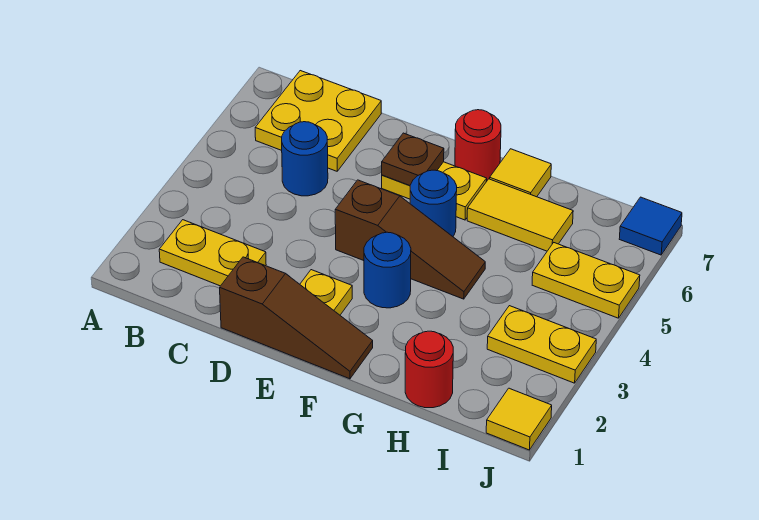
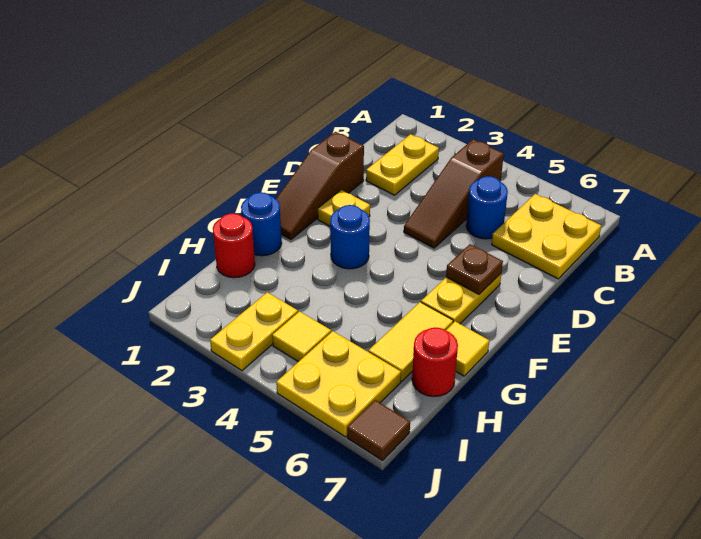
brown slope E4:G4 level 1 top E -> brown slope B4:D4 level 1 top B
blue round brick F5 level 1 -> blue round brick G1 level 1
red round brick F7 level 1 -> red round brick H7 level 1
yellow plate I5:J5 level 1 -> yellow plate I5:J6 level 1
yellow tile J1 level 1 -> yellow tile I4 level 1
blue tile J7 level 1 -> brown tile J7 level 1

